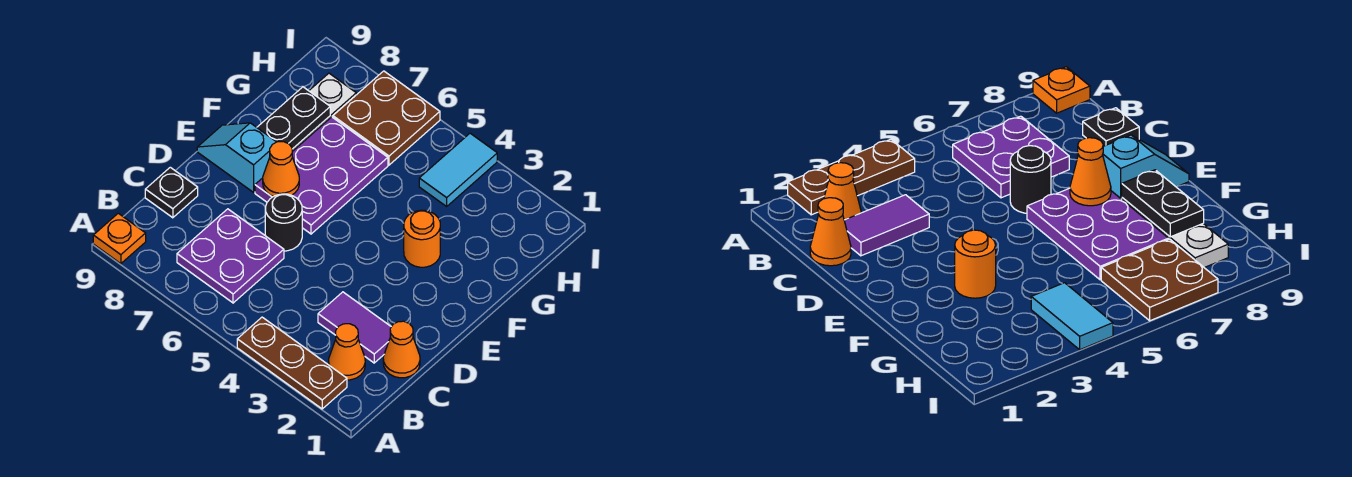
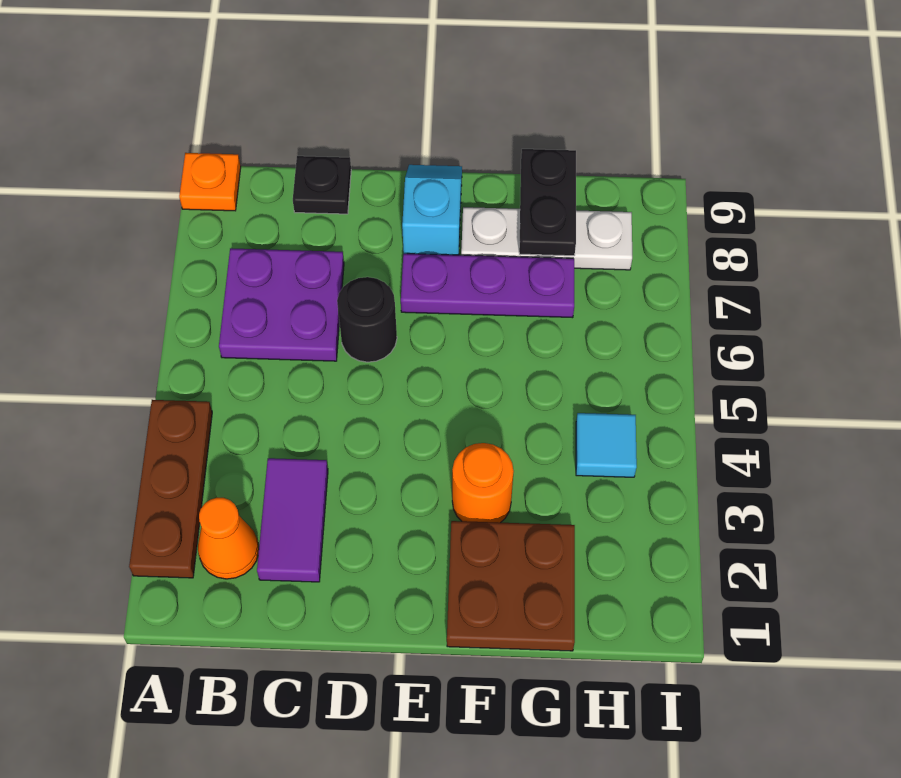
orange cone C1 level 1 -> none
purple plate E6:G7 level 1 -> purple plate E7:G7 level 1
orange cone E7 level 2 -> none
black plate F8:G8 level 2 -> black plate G8:G9 level 2
cyan tile H4:I4 level 1 -> cyan tile H4 level 1
brown plate H6:I7 level 1 -> brown plate F1:G2 level 1

